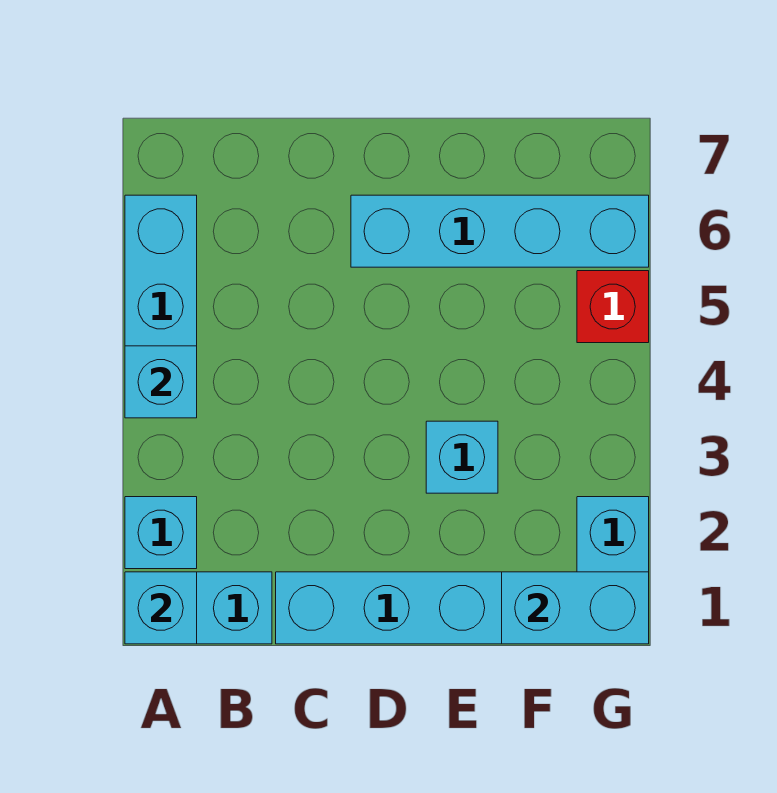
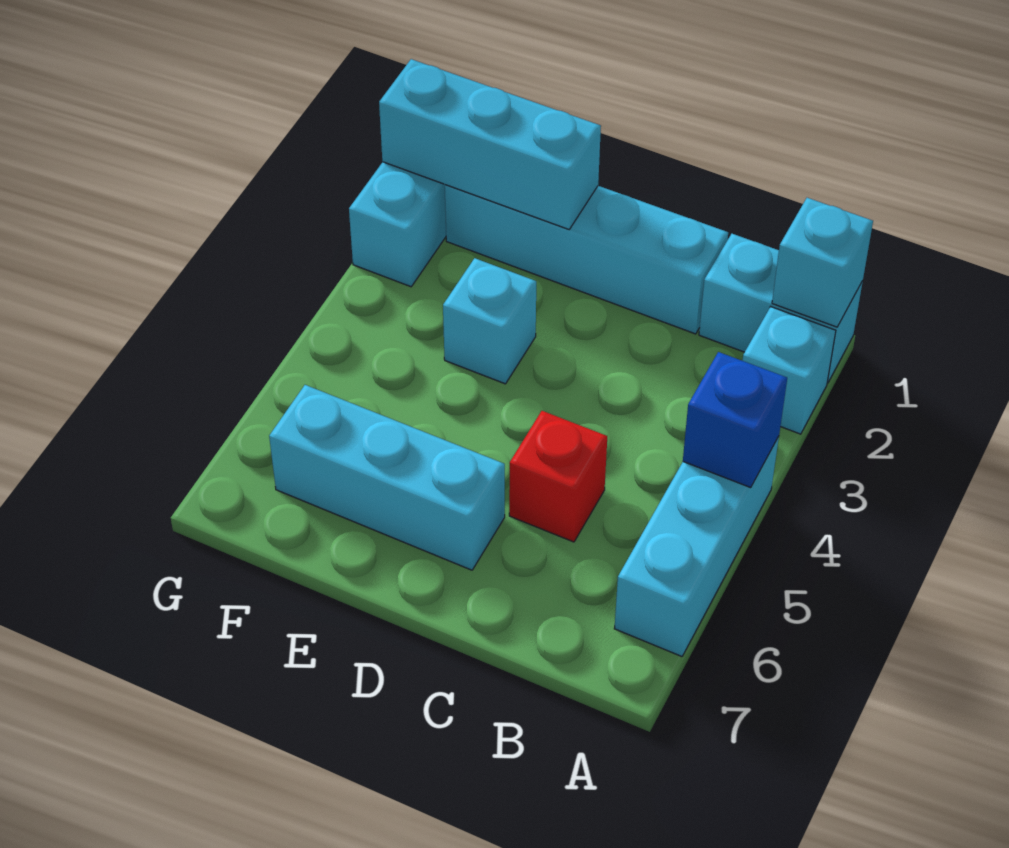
cyan brick A4 level 2 -> blue brick A4 level 2
cyan brick D6:G6 level 1 -> cyan brick D6:F6 level 1
cyan brick F1:G1 level 2 -> cyan brick E1:G1 level 2
red brick G5 level 1 -> red brick C5 level 1

